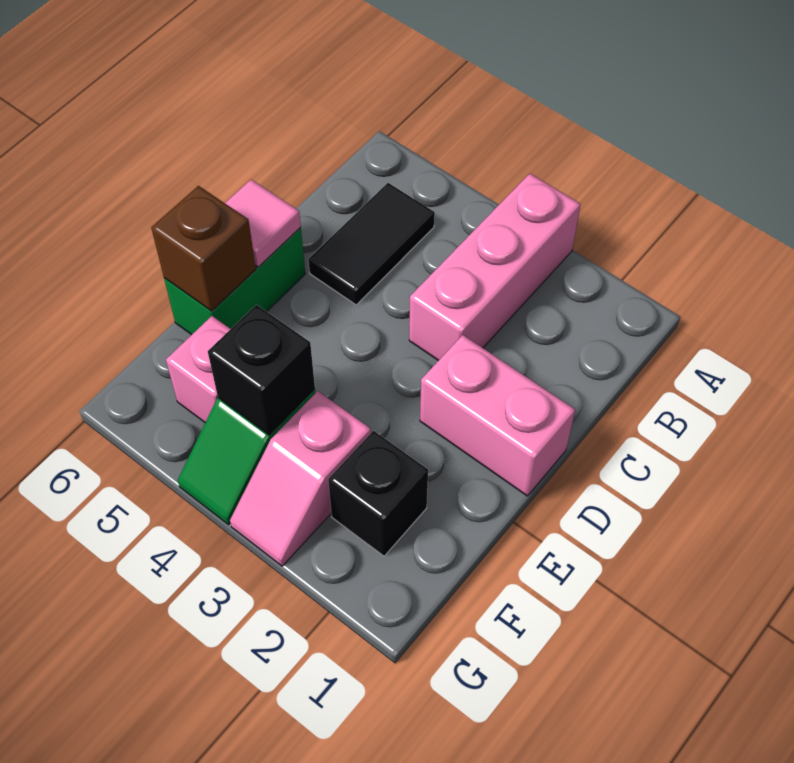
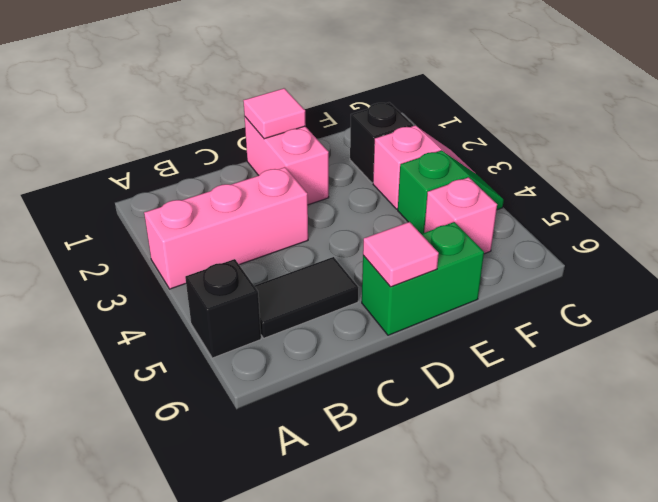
none -> pink tile D1 level 2
brown brick E6 level 2 -> none
black brick F4 level 2 -> black brick A5 level 1

